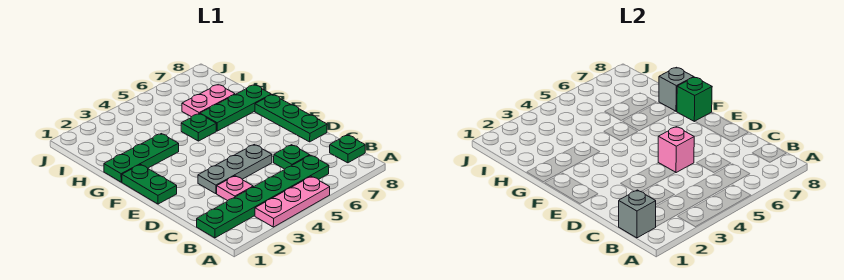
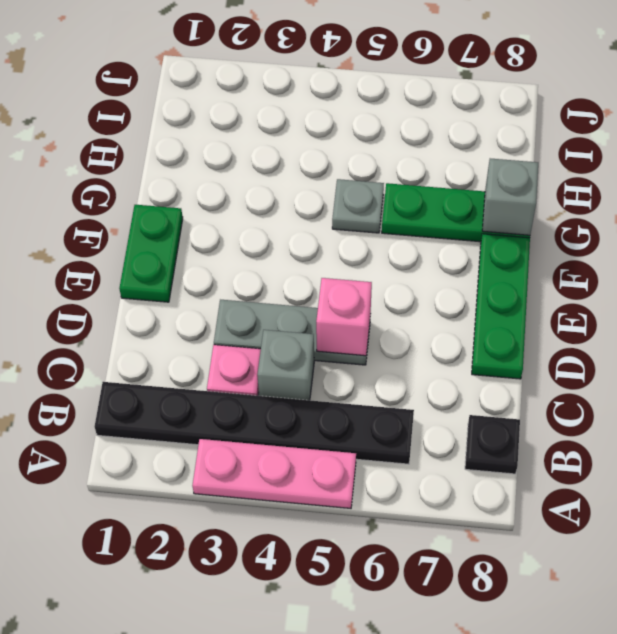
green plate B1:B6 level 1 -> black plate B1:B6 level 1
grey brick B1 level 2 -> grey brick C4 level 1
green plate B8 level 1 -> black plate B8 level 1
green plate C6 level 1 -> none
green brick F8 level 2 -> none
green plate G1:G3 level 1 -> none
green plate G5 level 1 -> grey plate G5 level 1
pink plate H6:H7 level 1 -> none

